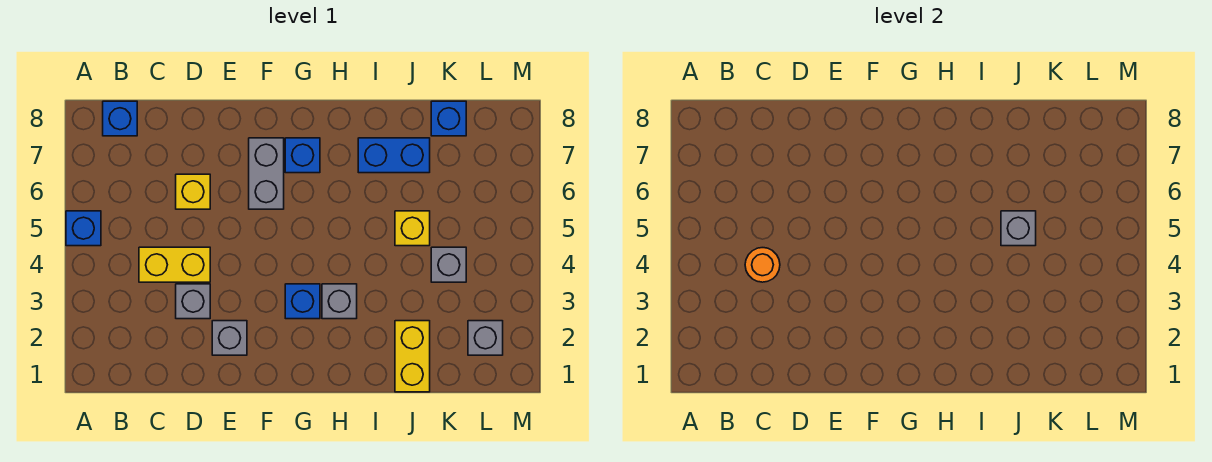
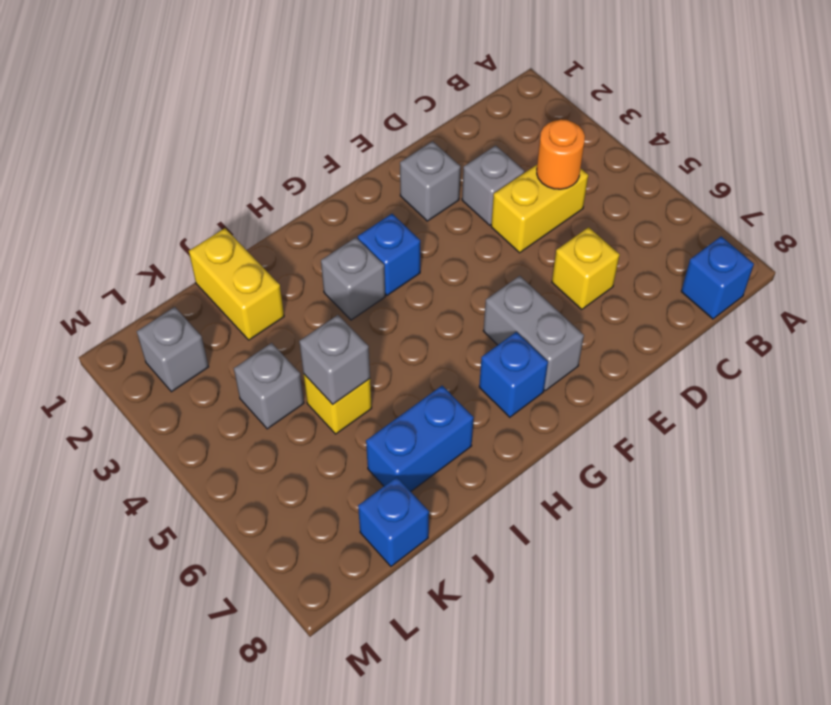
blue brick A5 level 1 -> none

